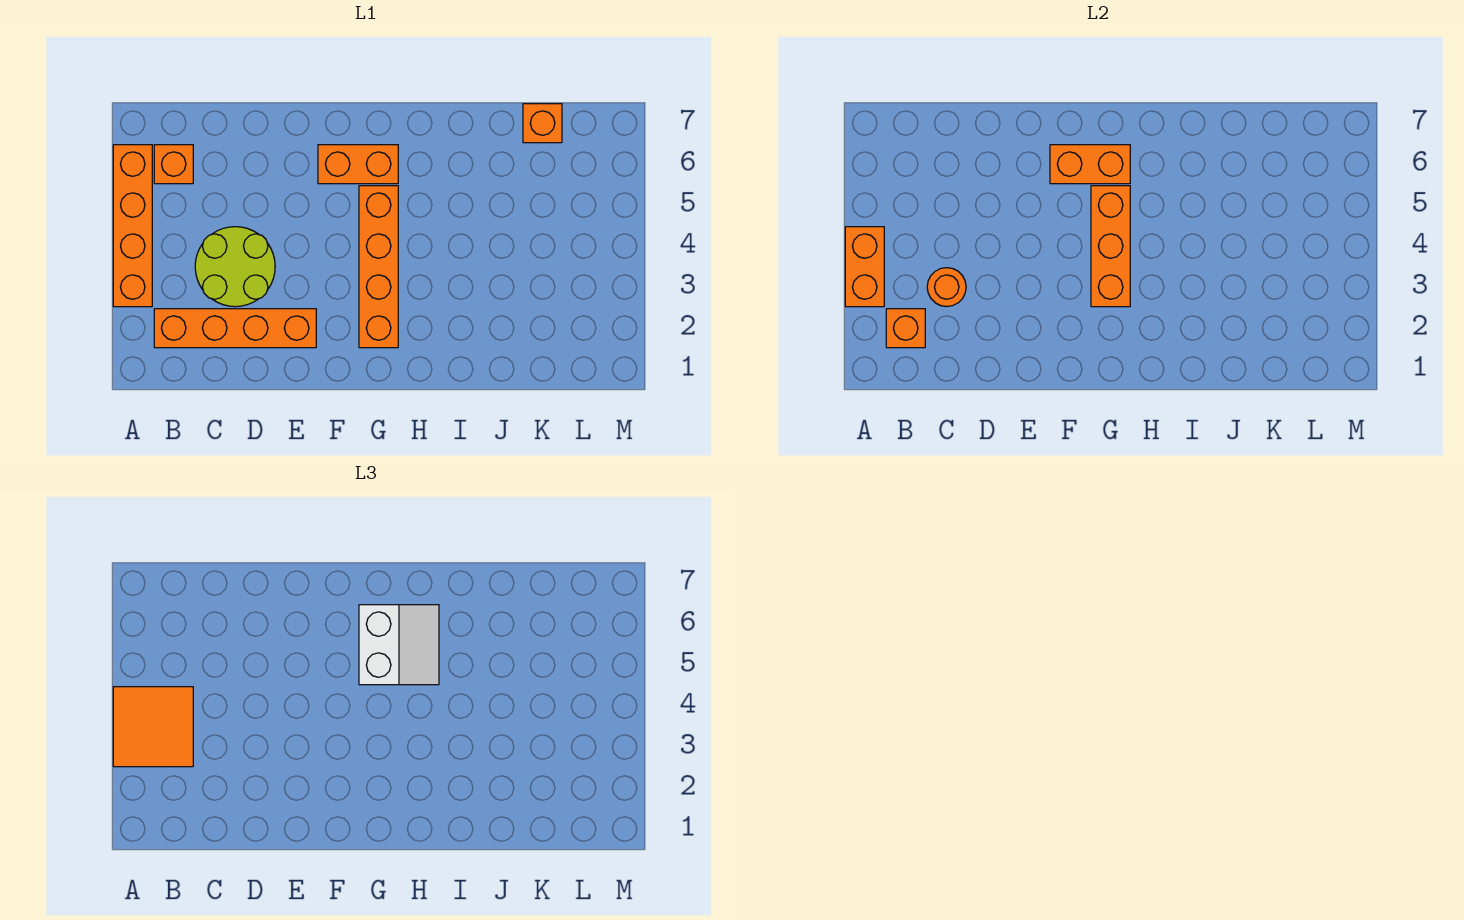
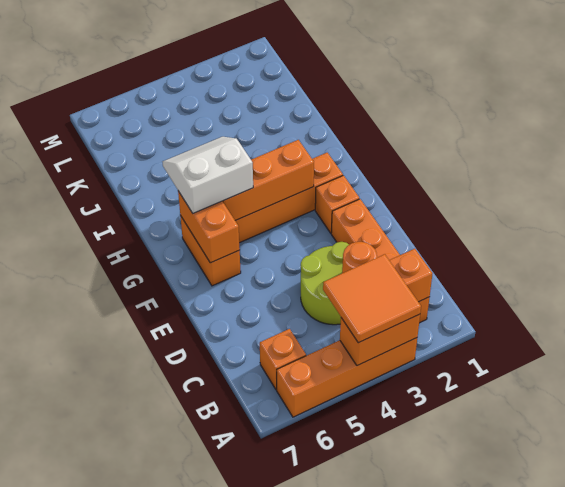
orange brick K7 level 1 -> orange brick F2 level 1

